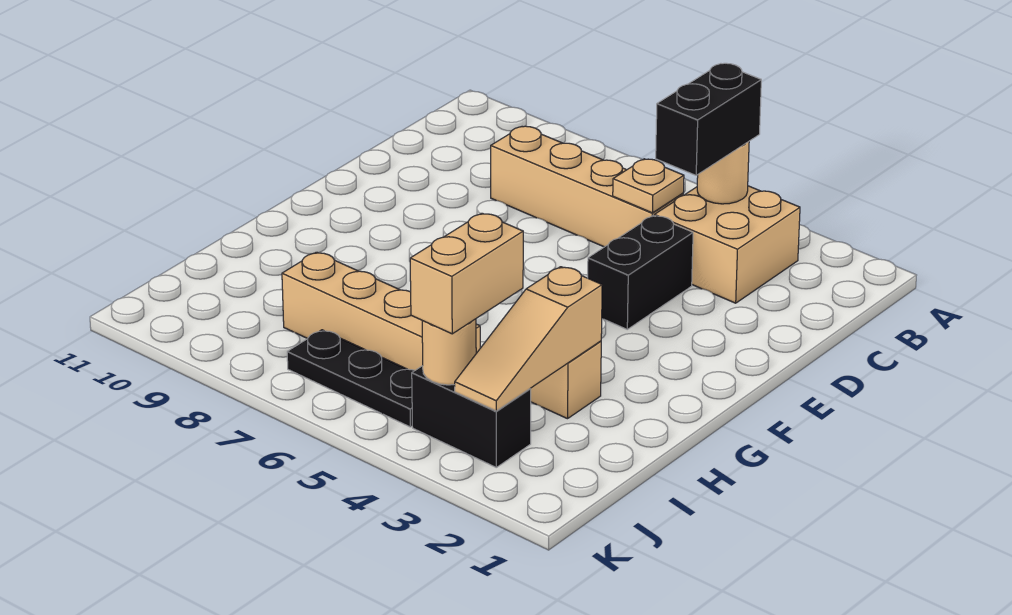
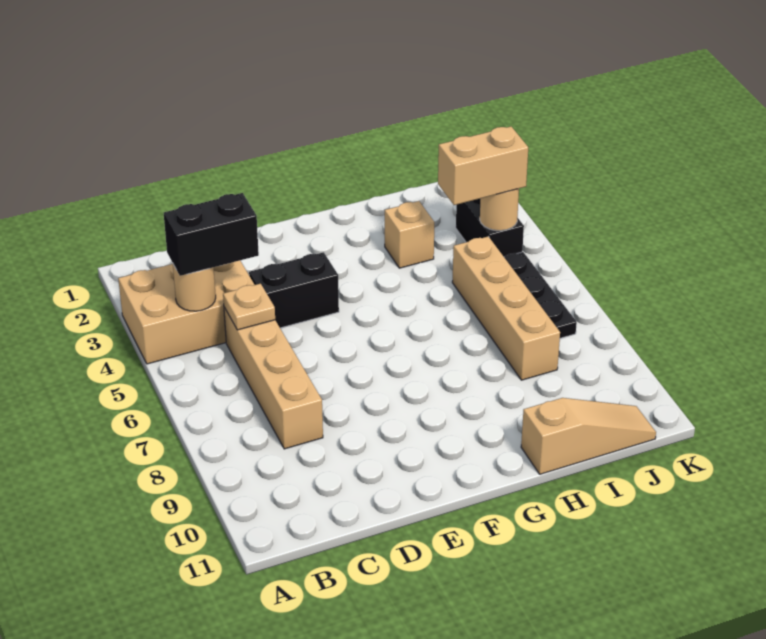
tan brick B3:C4 level 1 -> tan brick A3:C4 level 1
tan slope H3:J3 level 2 top H -> tan slope H11:J11 level 1 top H

